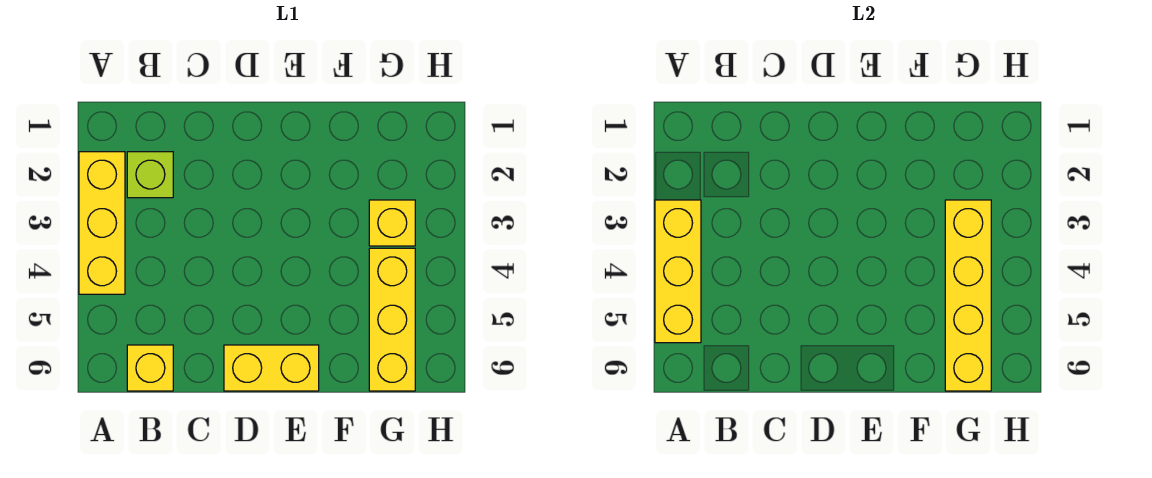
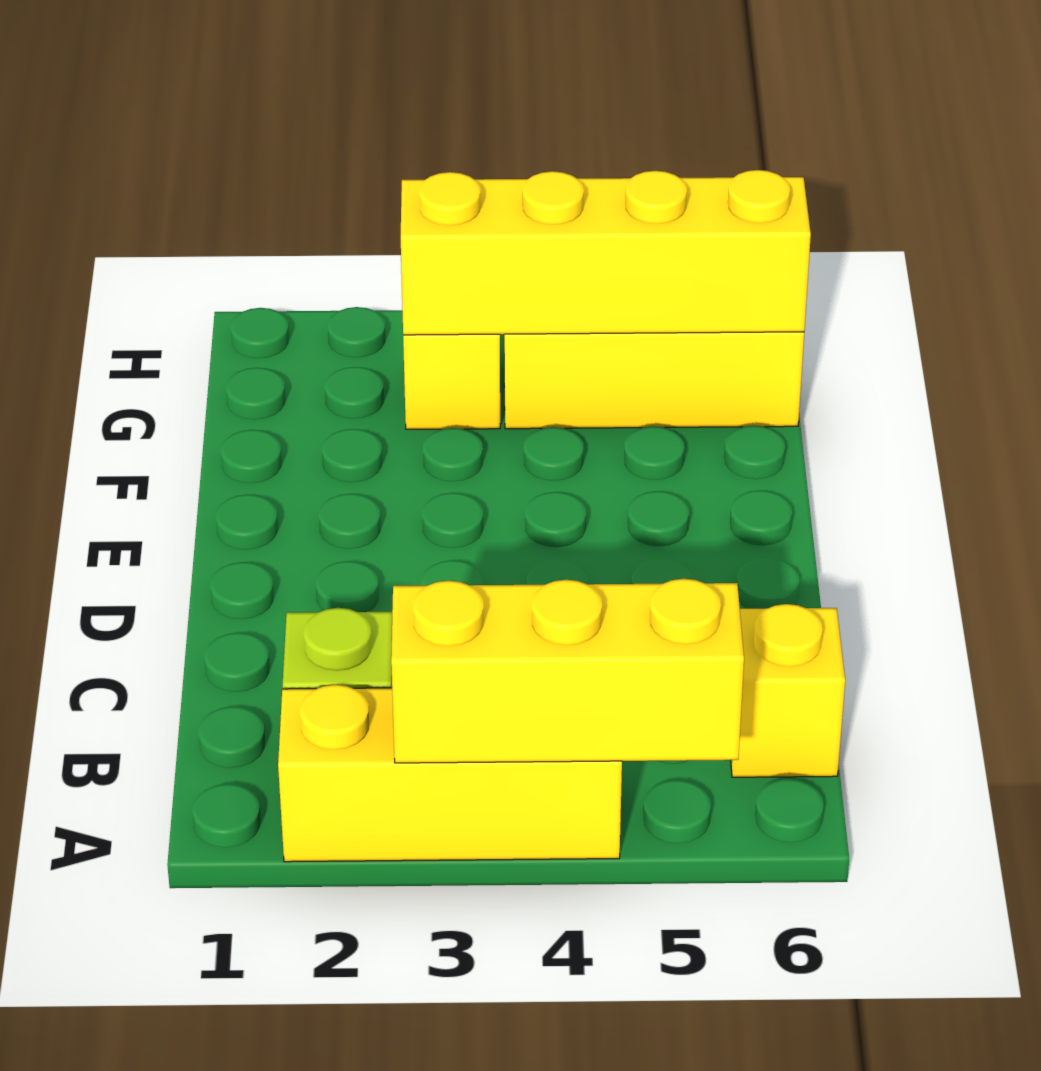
yellow brick D6:E6 level 1 -> none

